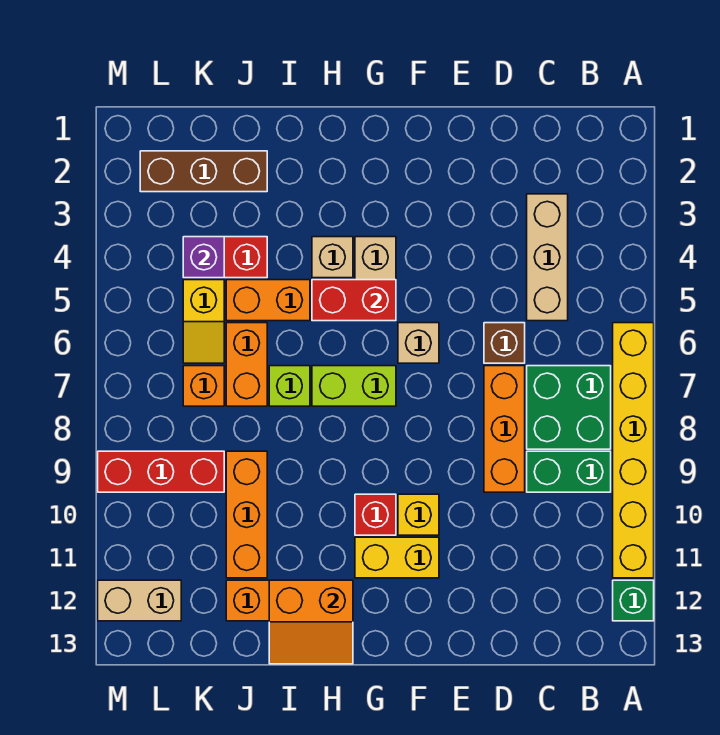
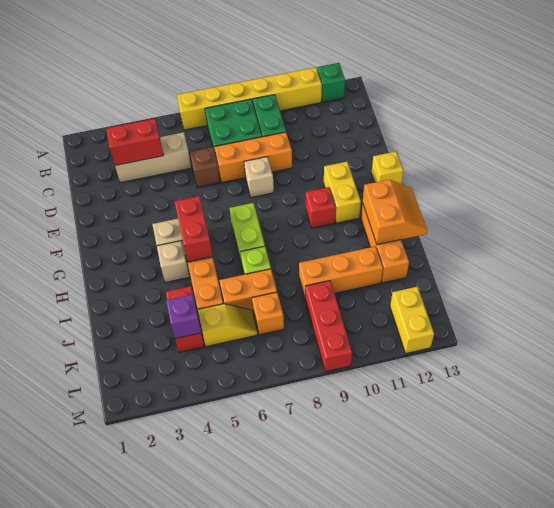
none -> red brick C3:C4 level 2
tan brick F6 level 1 -> tan brick E8 level 1
yellow brick F10 level 1 -> yellow brick F13 level 1
brown brick J2:L2 level 1 -> none
tan brick L12:M12 level 1 -> yellow brick L12:M12 level 1

